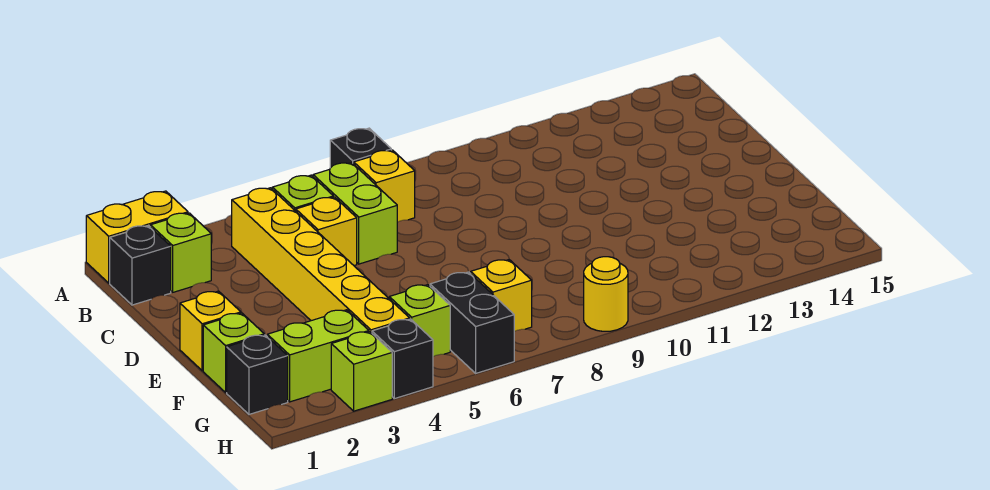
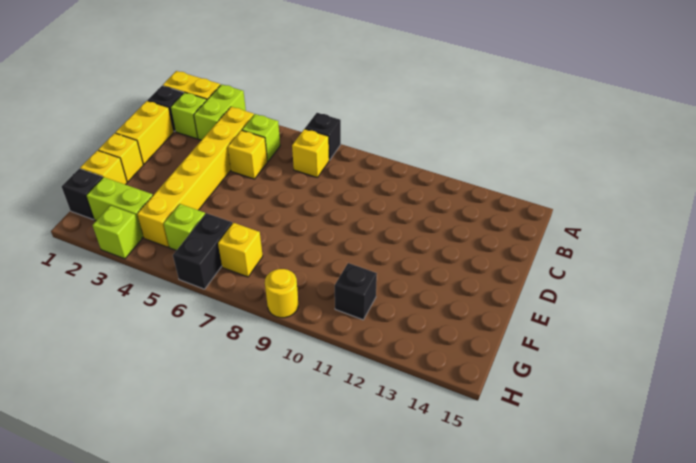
lime brick B6:C6 level 1 -> lime brick A3:B3 level 1
none -> yellow brick C1:D1 level 1
lime brick F1 level 1 -> yellow brick F1 level 1
black brick H4 level 1 -> black brick G11 level 1

